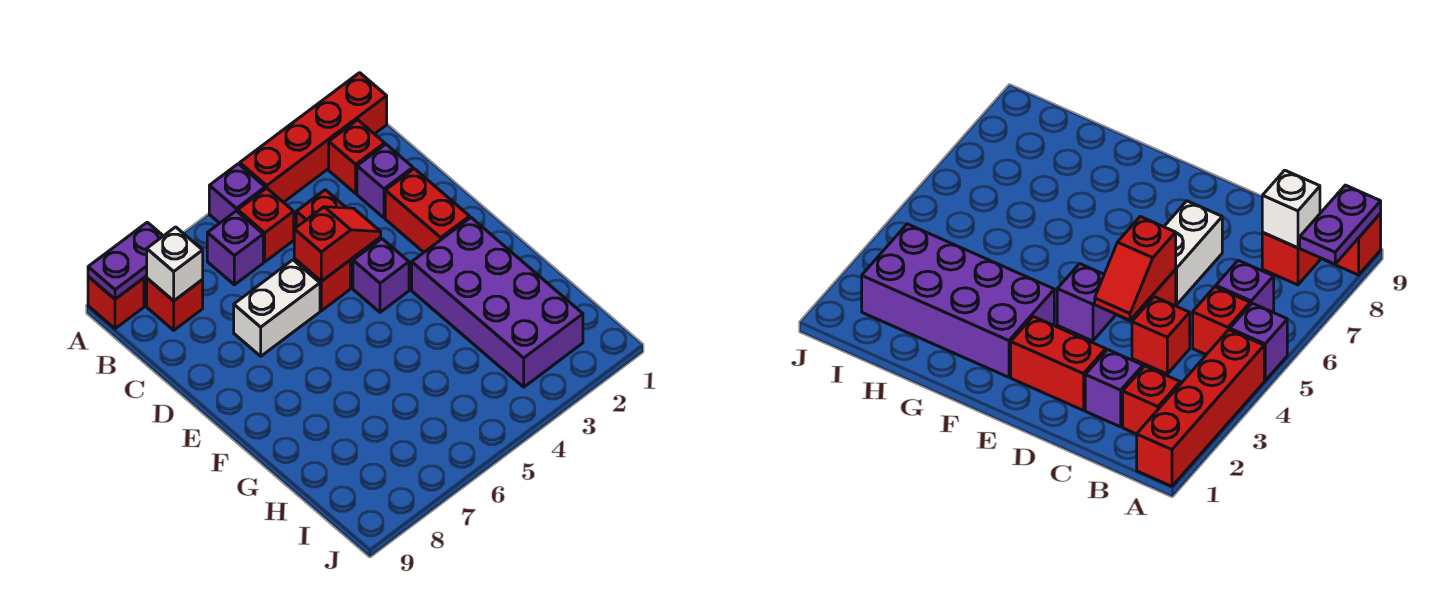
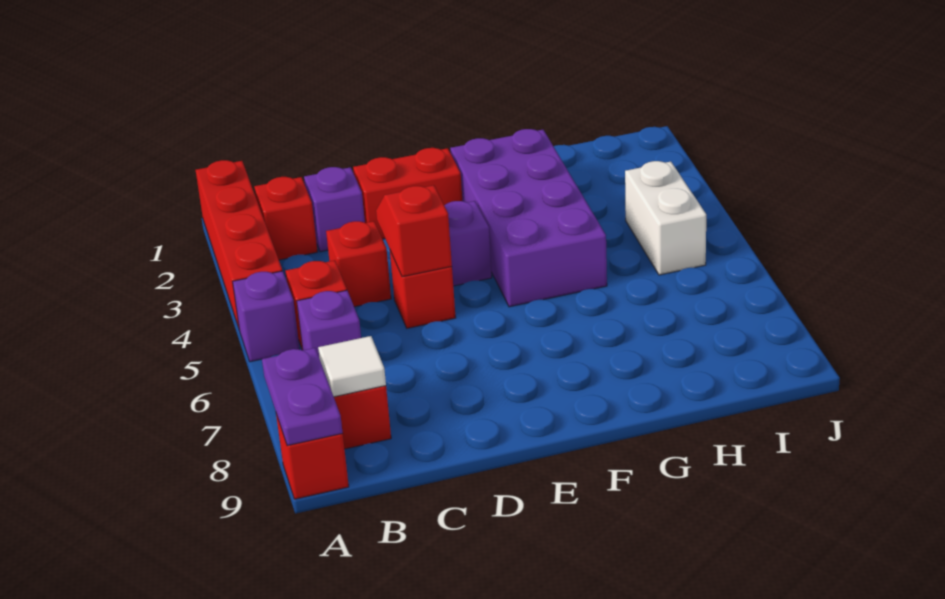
white brick B8 level 2 -> white tile B8 level 2
white brick D6:D7 level 1 -> white brick I4:I5 level 1
purple brick F2:I3 level 1 -> purple brick F2:G5 level 1

